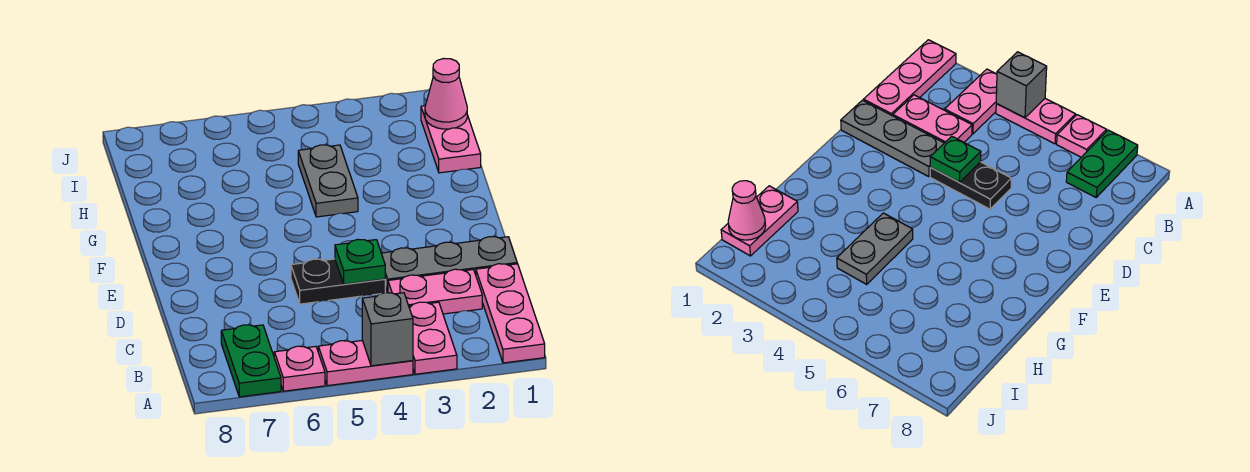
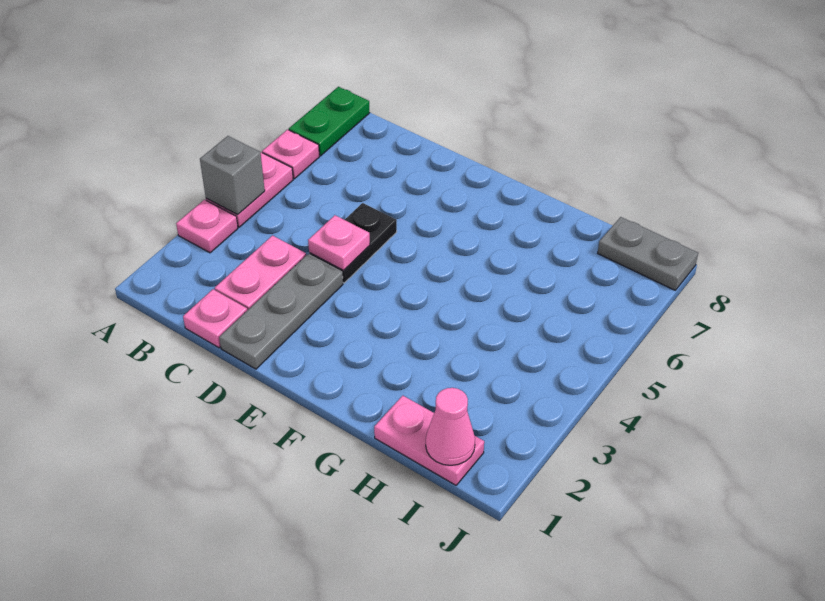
pink plate A1:C1 level 1 -> pink plate C1 level 1
pink plate A3:B3 level 1 -> pink plate A3 level 1
green plate A7:B7 level 1 -> green plate A7:A8 level 1
green plate D4 level 2 -> pink plate D4 level 2
grey plate G4:H4 level 1 -> grey plate I8:J8 level 1

